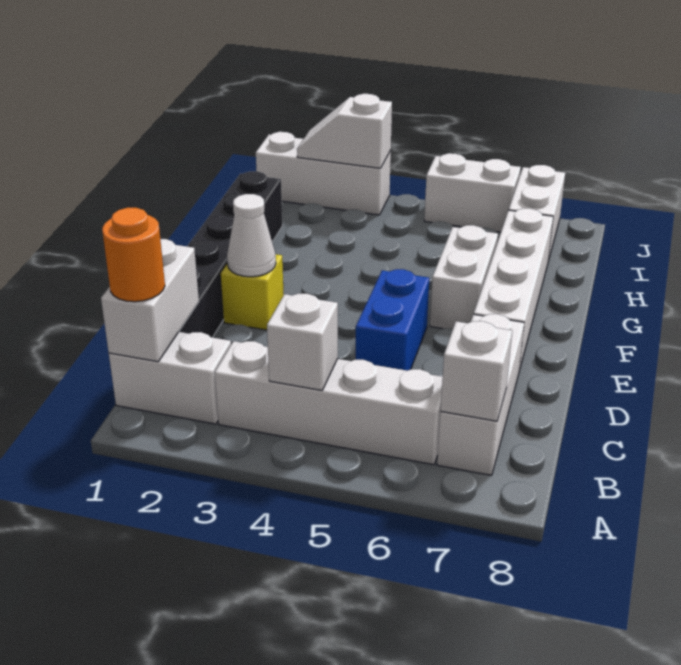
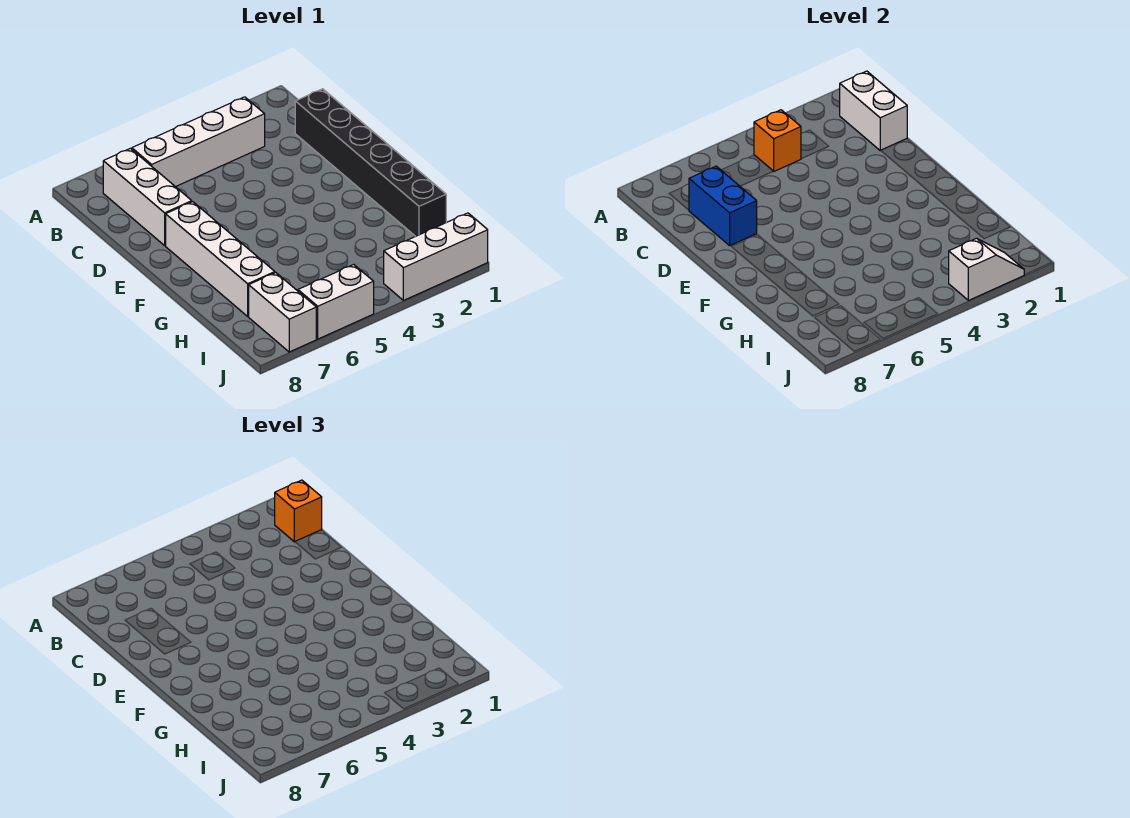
white brick B1:B2 level 1 -> none
orange round brick B1 level 3 -> orange brick B1 level 3
white brick B4 level 2 -> orange brick B4 level 2
white brick B7 level 2 -> none
blue brick D5:E5 level 1 -> blue brick C7:D7 level 2
yellow brick E2 level 1 -> none
white cone E2 level 2 -> none
white brick F6:G6 level 1 -> none

